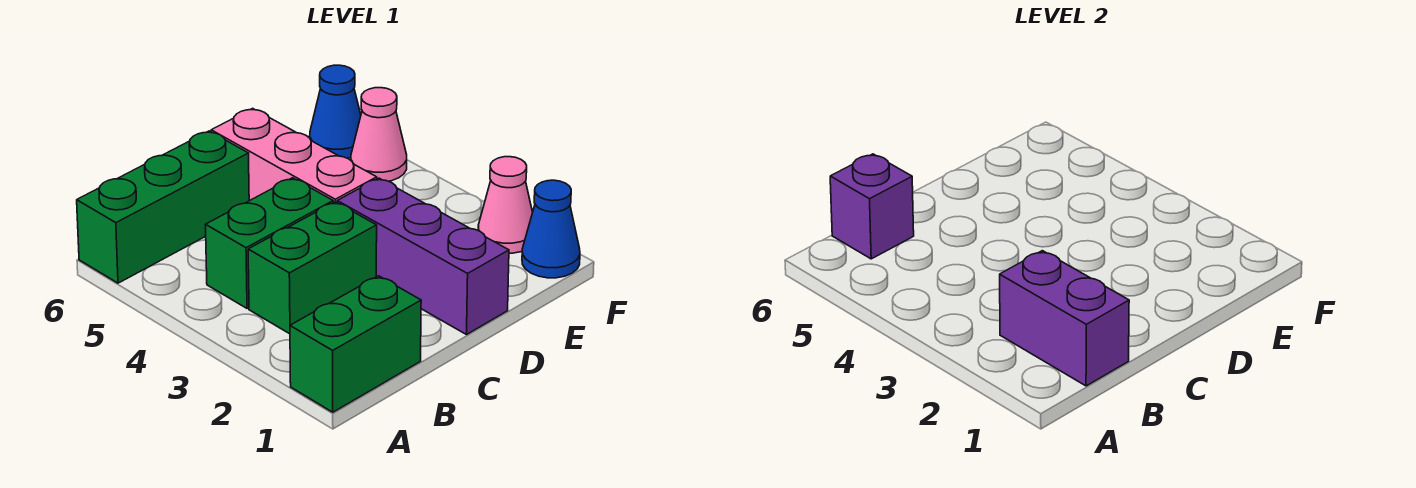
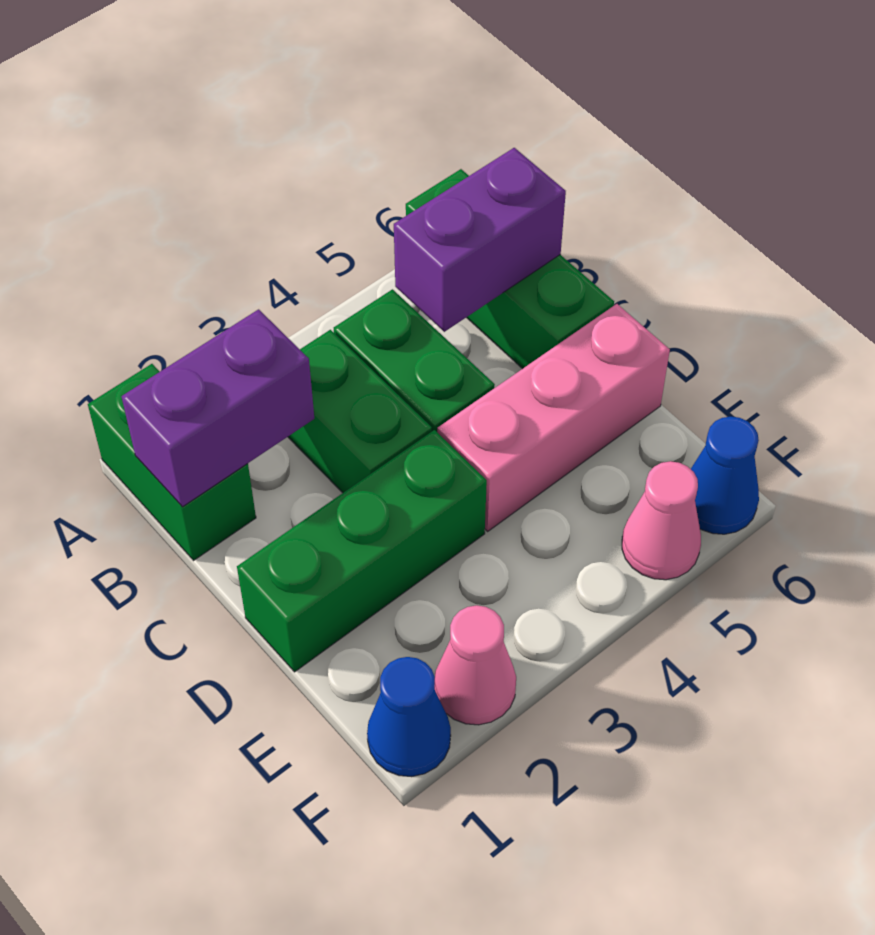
purple brick B6 level 2 -> purple brick B5:B6 level 2
purple brick D1:D3 level 1 -> green brick D1:D3 level 1

